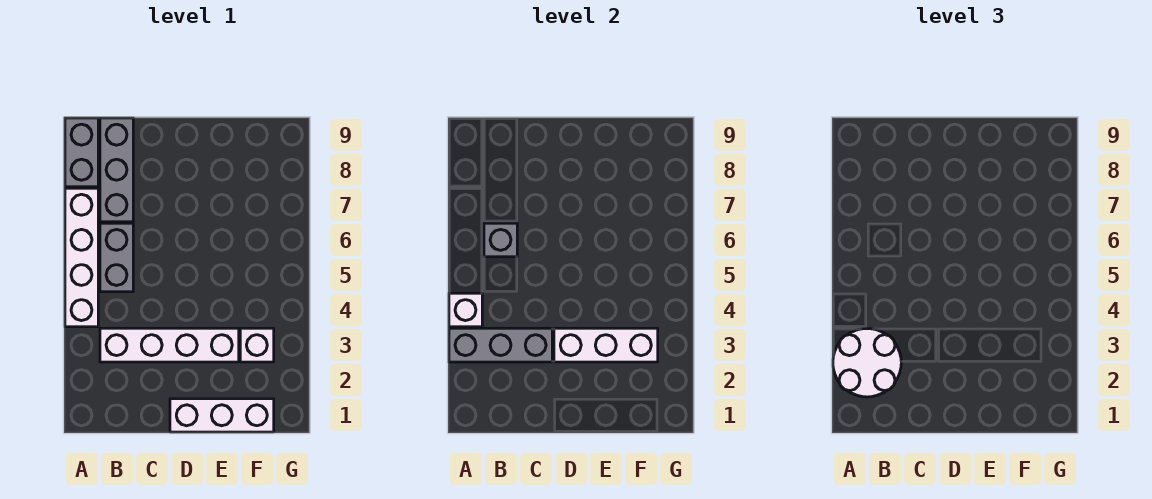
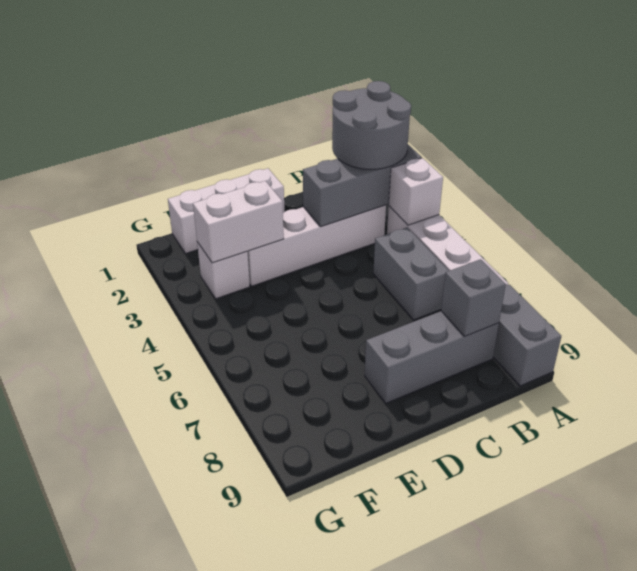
white round brick A2:B3 level 3 -> grey round brick A2:B3 level 3
grey brick B6 level 2 -> grey brick B8 level 2
grey brick B7:B9 level 1 -> grey brick B8:D8 level 1
white brick D3:F3 level 2 -> white brick E3:F3 level 2

